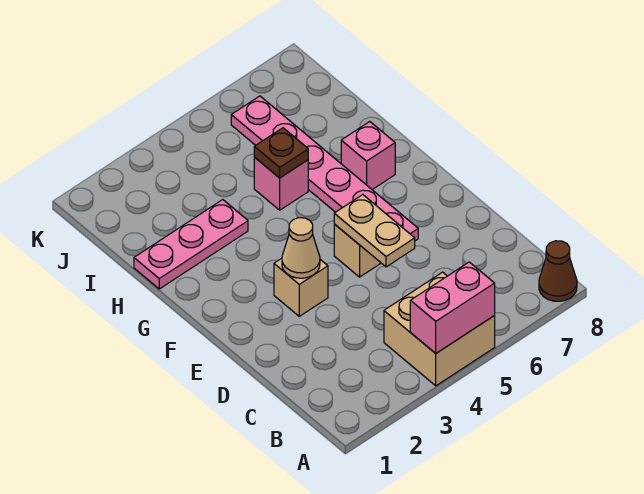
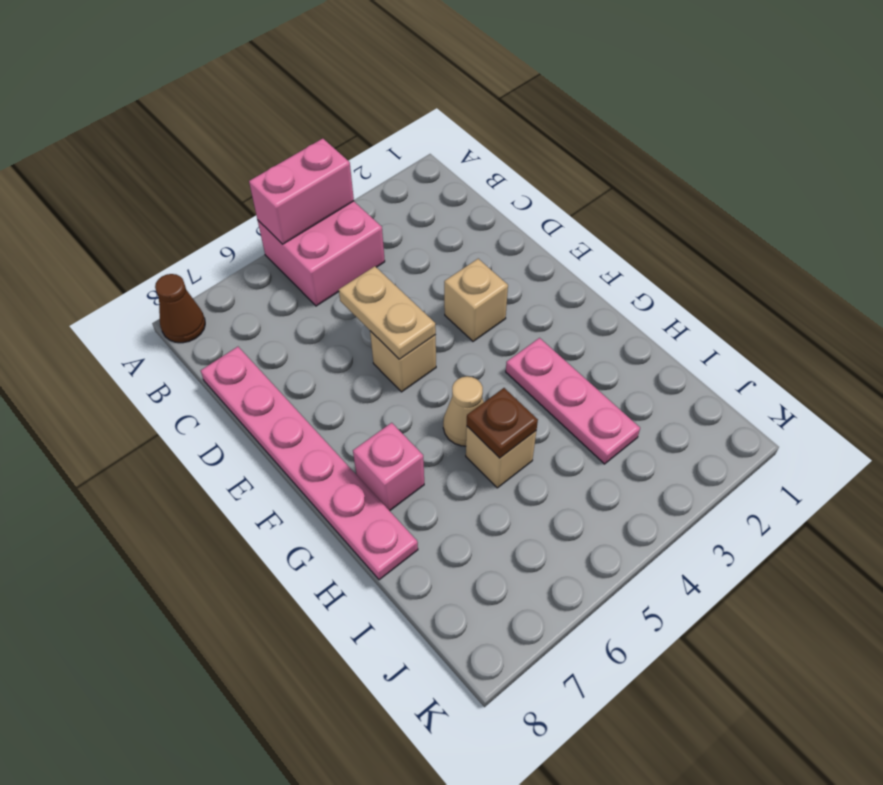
tan brick A4:B5 level 1 -> pink brick A4:B5 level 1
tan cone E3 level 2 -> tan cone G5 level 1
pink plate E6:J6 level 1 -> pink plate C8:H8 level 1
pink plate H1:H3 level 1 -> pink plate G3:I3 level 1
pink brick H5 level 1 -> tan brick H5 level 1

